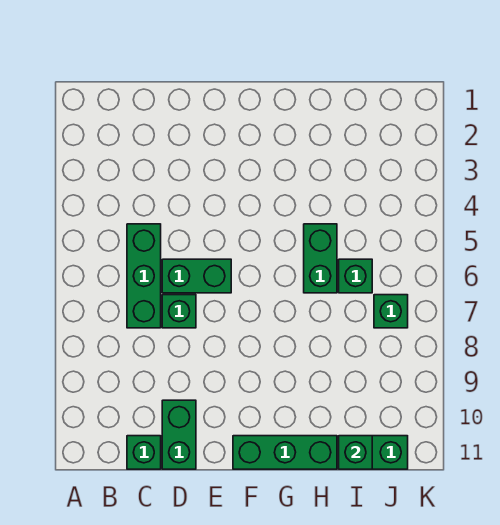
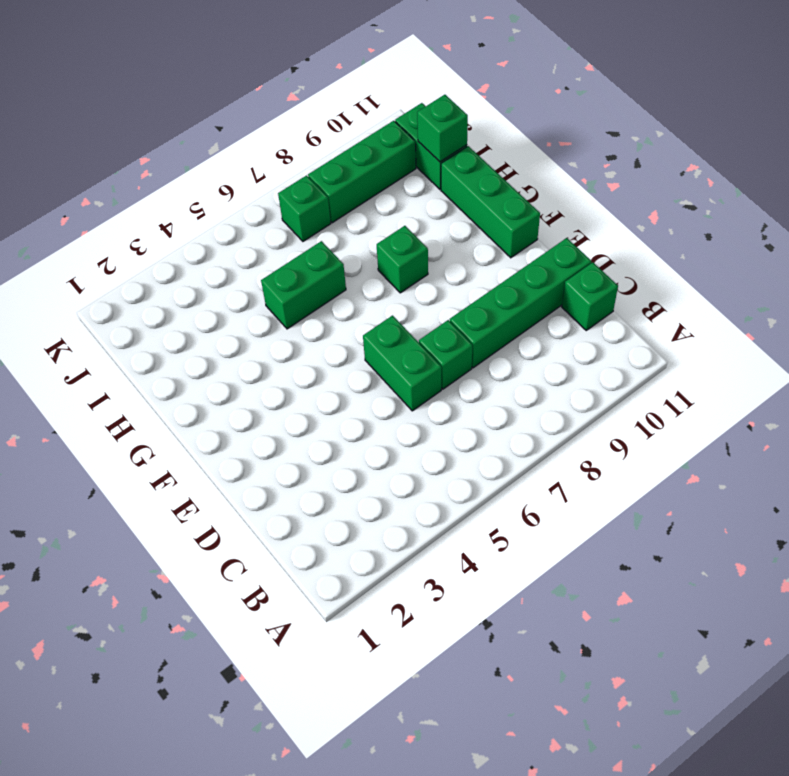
green brick C5:C7 level 1 -> green brick J8:J10 level 1
green brick D10:D11 level 1 -> green brick D8:D11 level 1
green brick I6 level 1 -> green brick G8 level 1

